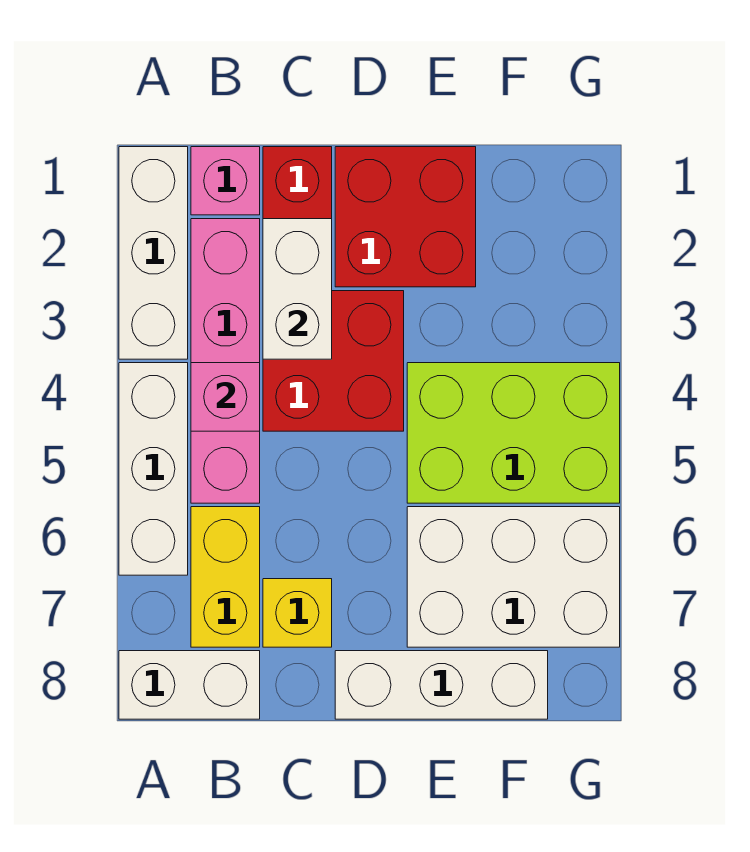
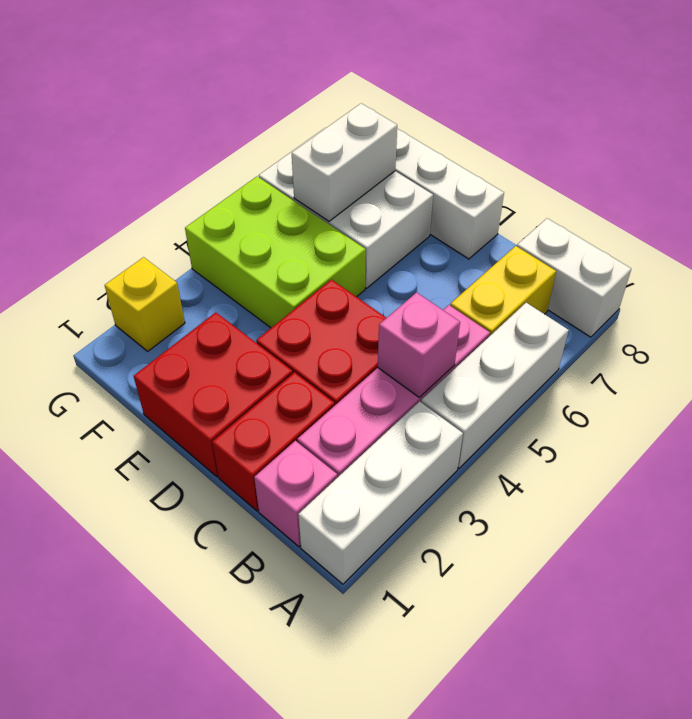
white brick C2:C3 level 2 -> white brick F6:F7 level 2
yellow brick C7 level 1 -> yellow brick G2 level 1

